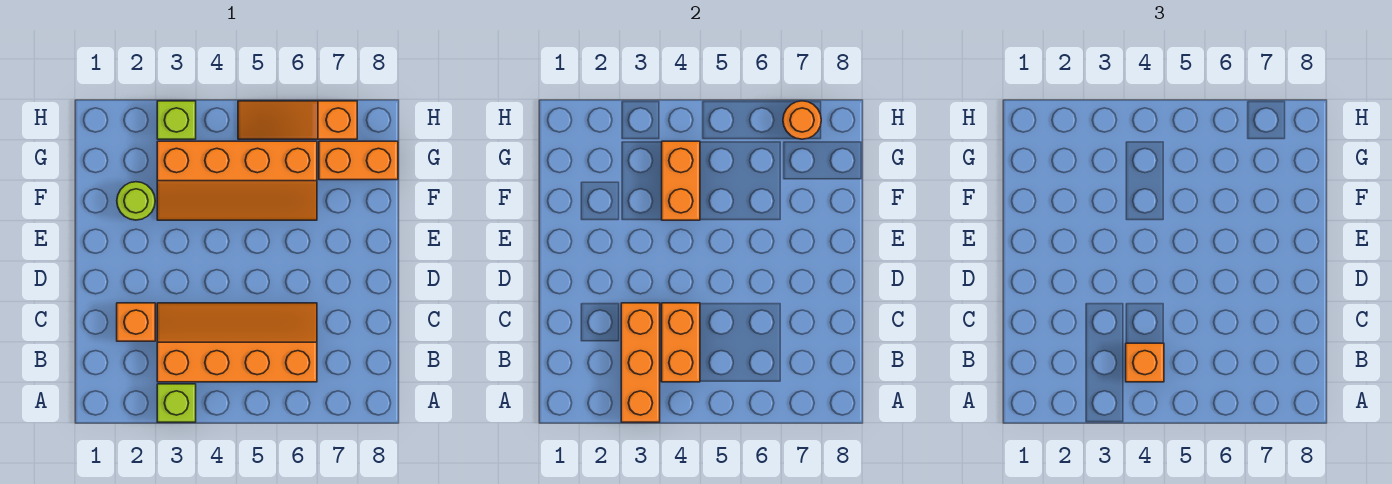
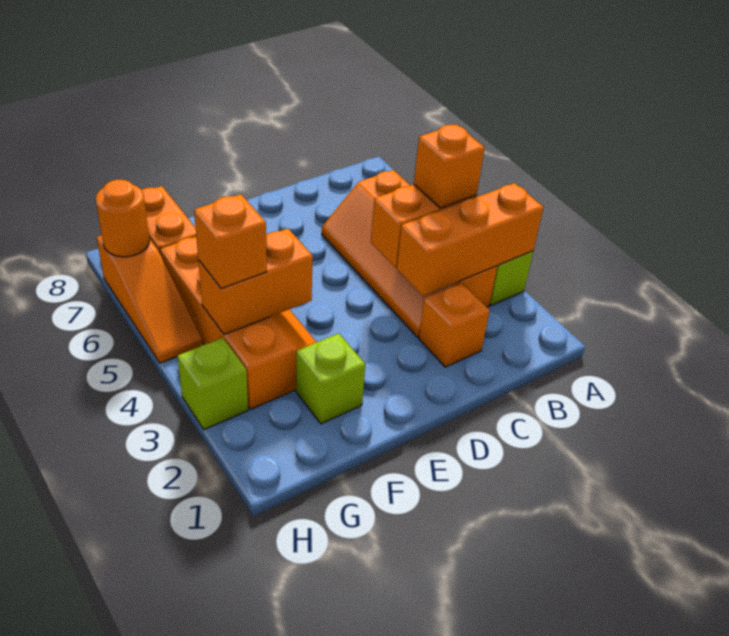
lime round brick F2 level 1 -> lime brick F2 level 1
none -> orange brick G4 level 3

